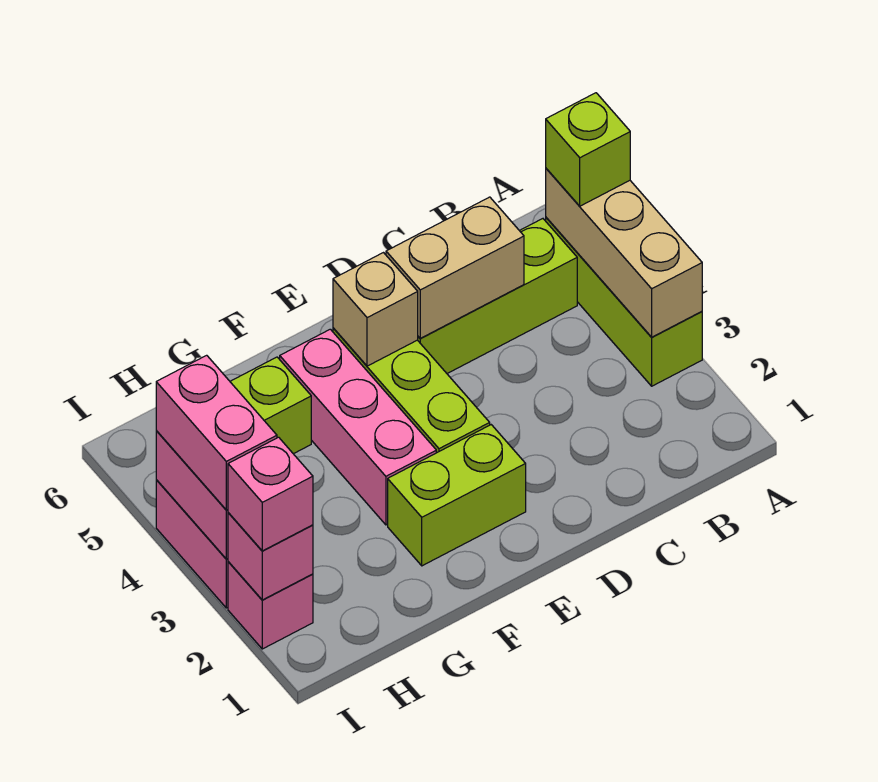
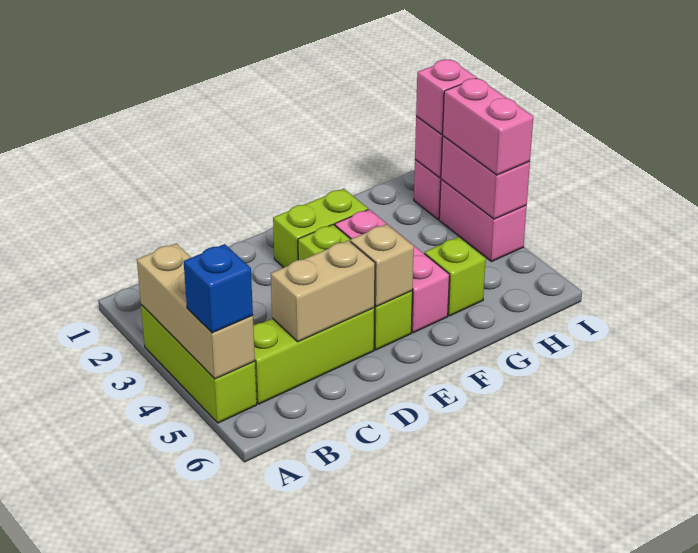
lime brick A5 level 3 -> blue brick A5 level 3

